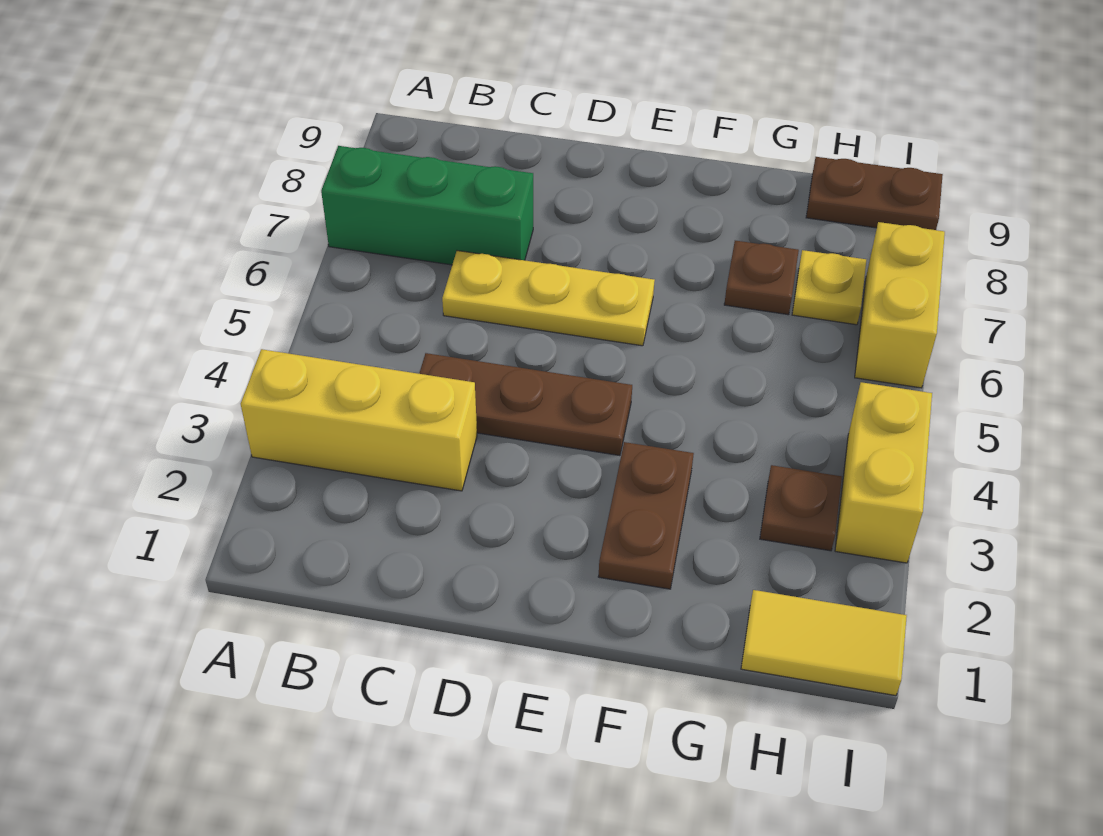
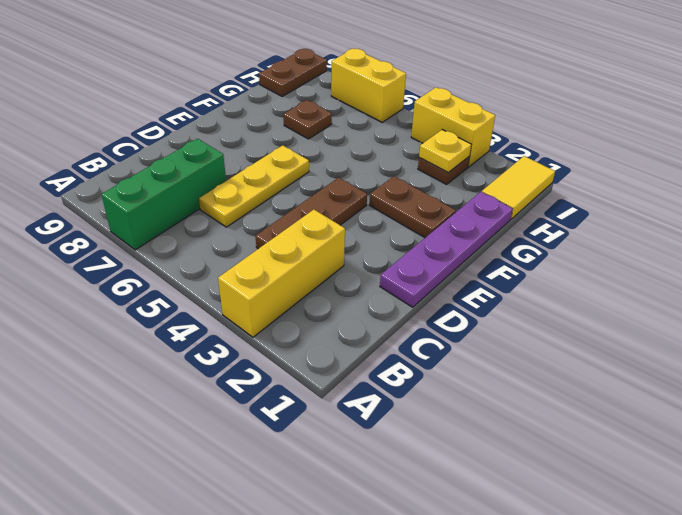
none -> purple plate D1:G1 level 1
yellow plate H7 level 1 -> yellow plate H3 level 2

